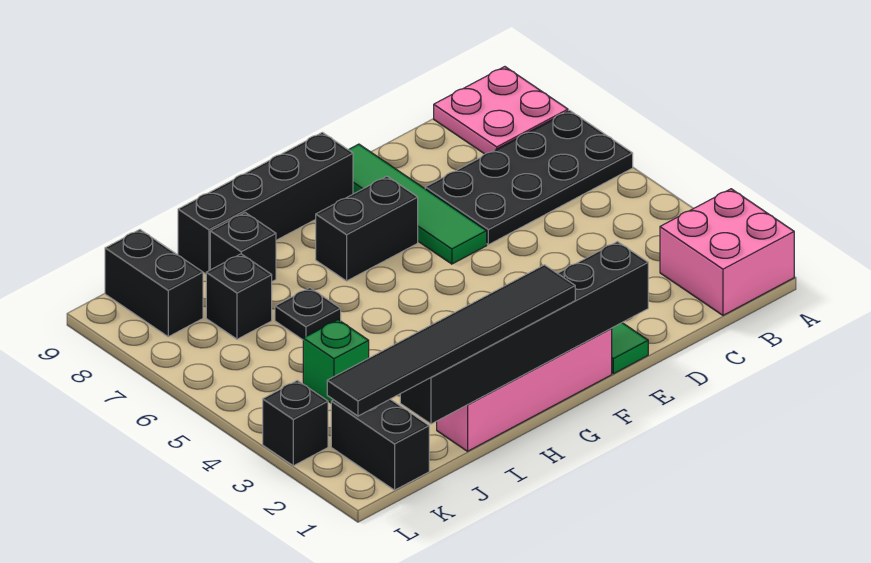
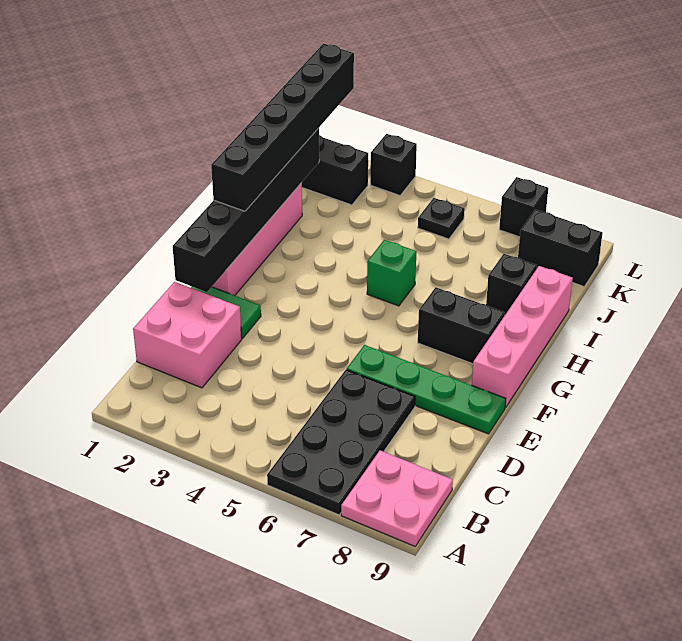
pink brick A1:B2 level 1 -> pink brick C1:D2 level 1
green tile E6:E9 level 1 -> green plate E6:E9 level 1
black brick F7:G7 level 1 -> black brick G7:G8 level 1
black brick F9:I9 level 1 -> pink brick F9:I9 level 1
black tile G1:L1 level 3 -> black brick G1:L1 level 3
black plate I6 level 1 -> black plate K5 level 1
green brick J4 level 1 -> green brick H5 level 1
black brick J7 level 1 -> black brick L7 level 1

